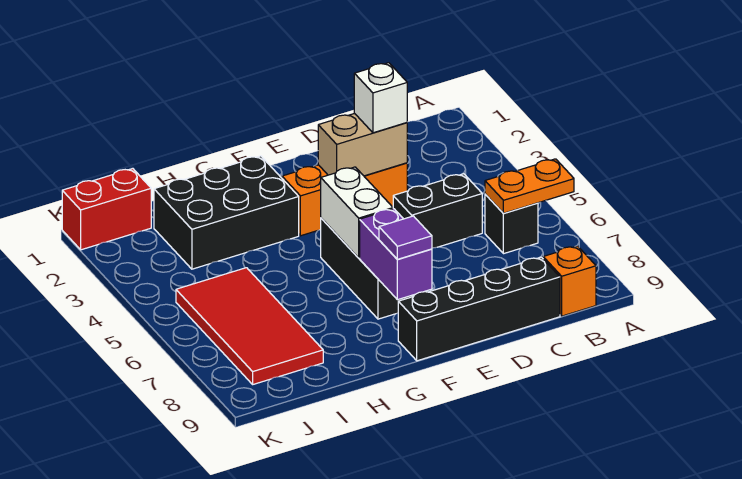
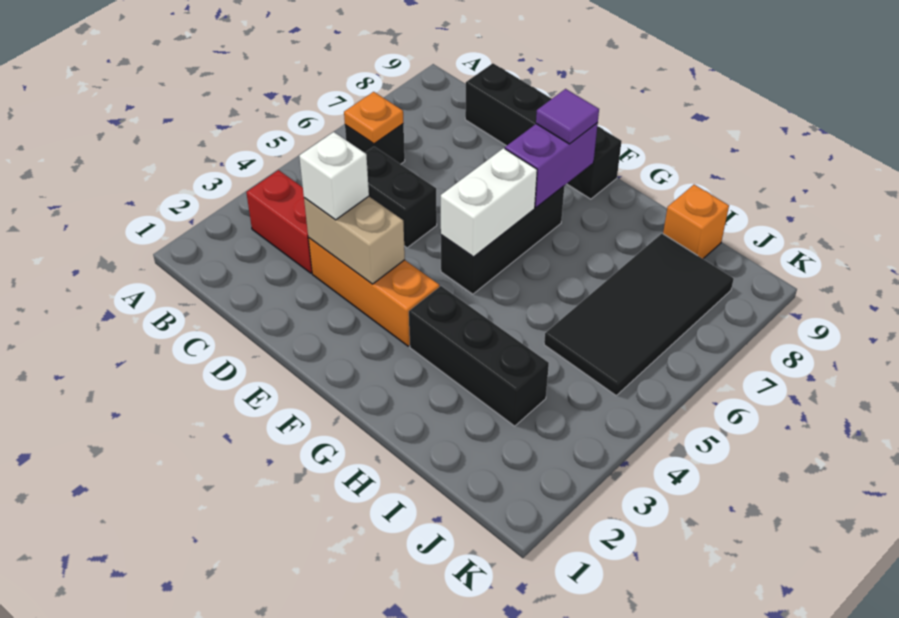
orange plate A6:B6 level 2 -> orange plate B6 level 2
orange brick B9 level 1 -> orange brick I9 level 1
black brick G2:I3 level 1 -> black brick G3:I3 level 1
red tile I5:J8 level 1 -> black tile I5:J8 level 1
red brick J1:K1 level 1 -> red brick B3:C3 level 1

